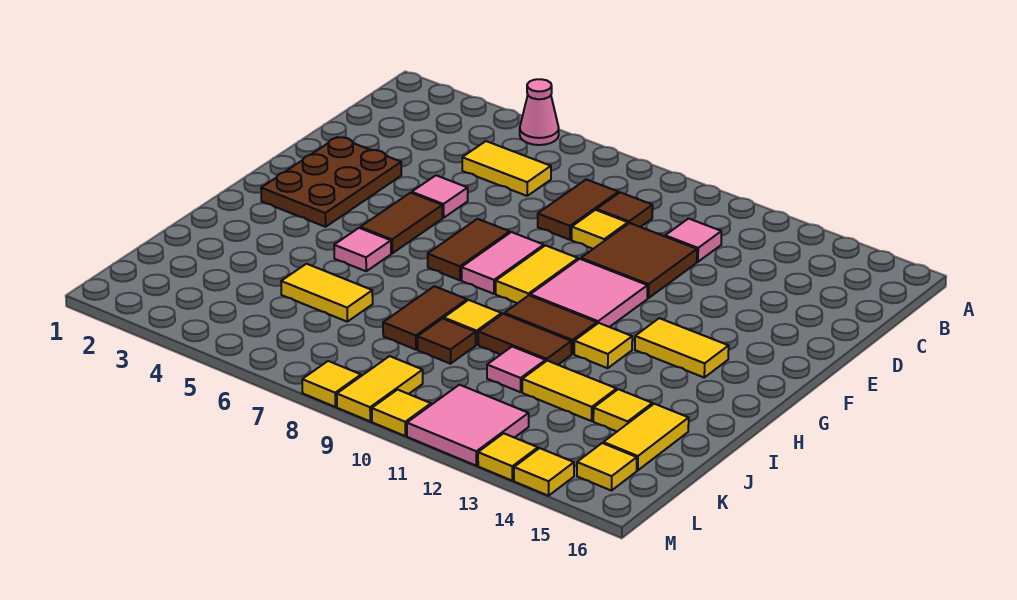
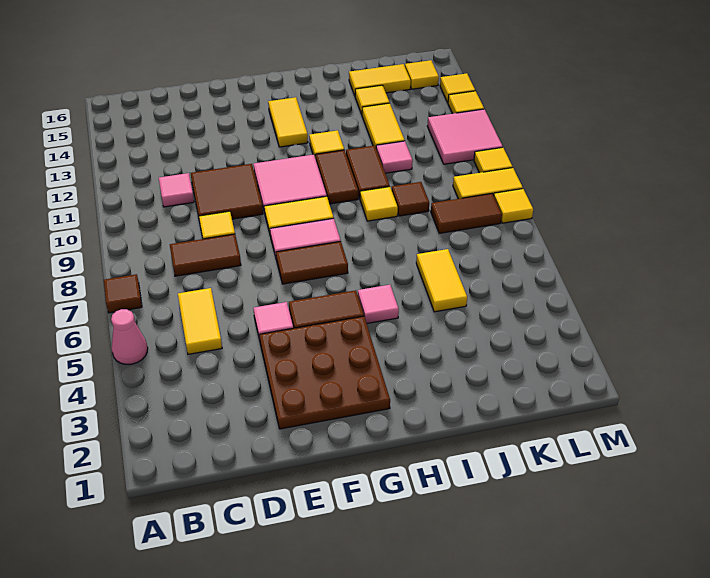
brown tile C9 level 1 -> brown tile A7 level 1
brown plate E2:G3 level 1 -> brown plate E2:G4 level 1
brown tile I8:J8 level 1 -> brown tile K8:L8 level 1

